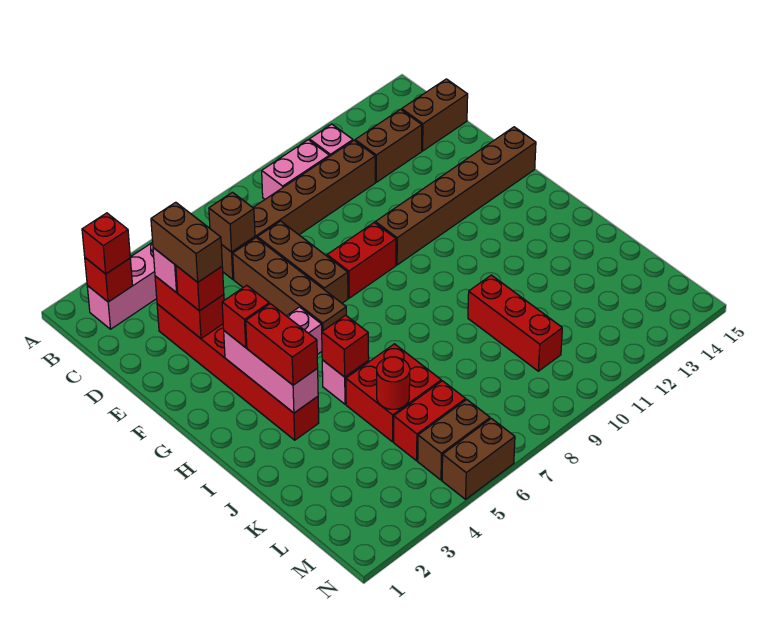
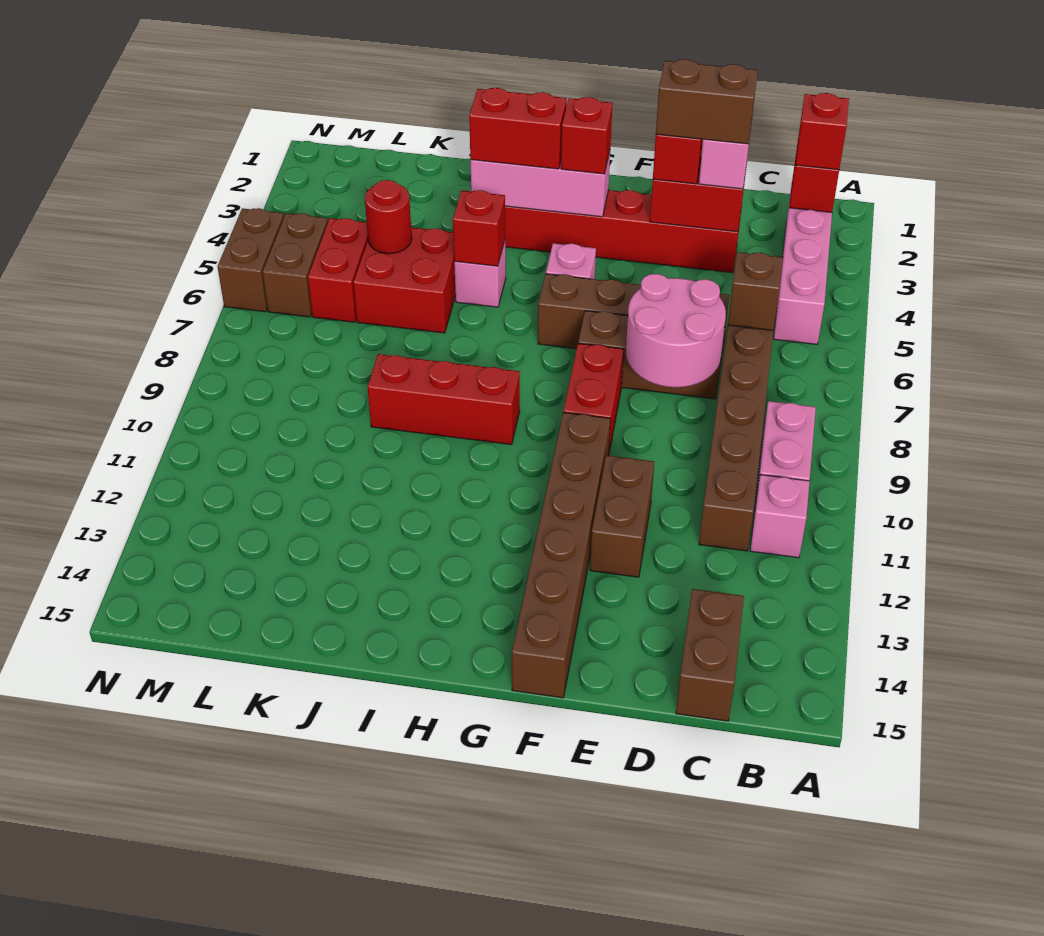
brown brick C12:C13 level 1 -> brown brick E11:E12 level 1
none -> pink round brick D7:E8 level 2
red brick J10:L10 level 1 -> red brick H9:J9 level 1

